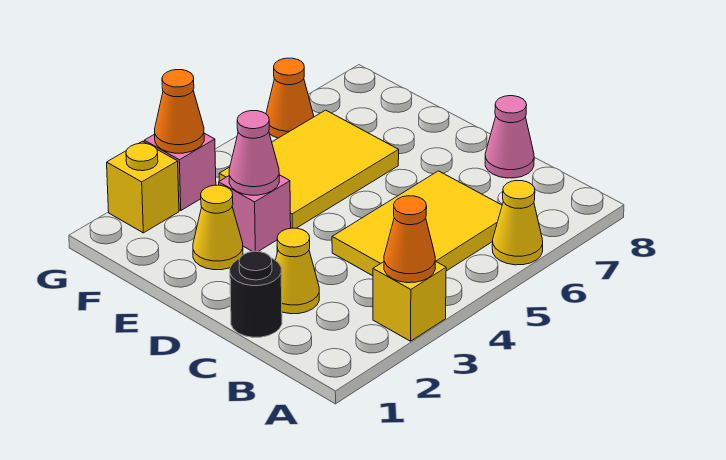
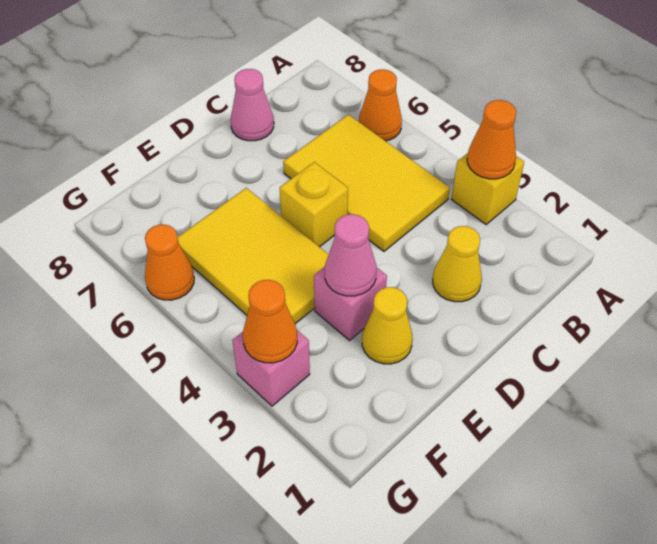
yellow cone A6 level 1 -> orange cone A6 level 1
black round brick C1 level 1 -> none
yellow brick G2 level 1 -> yellow brick D5 level 1

